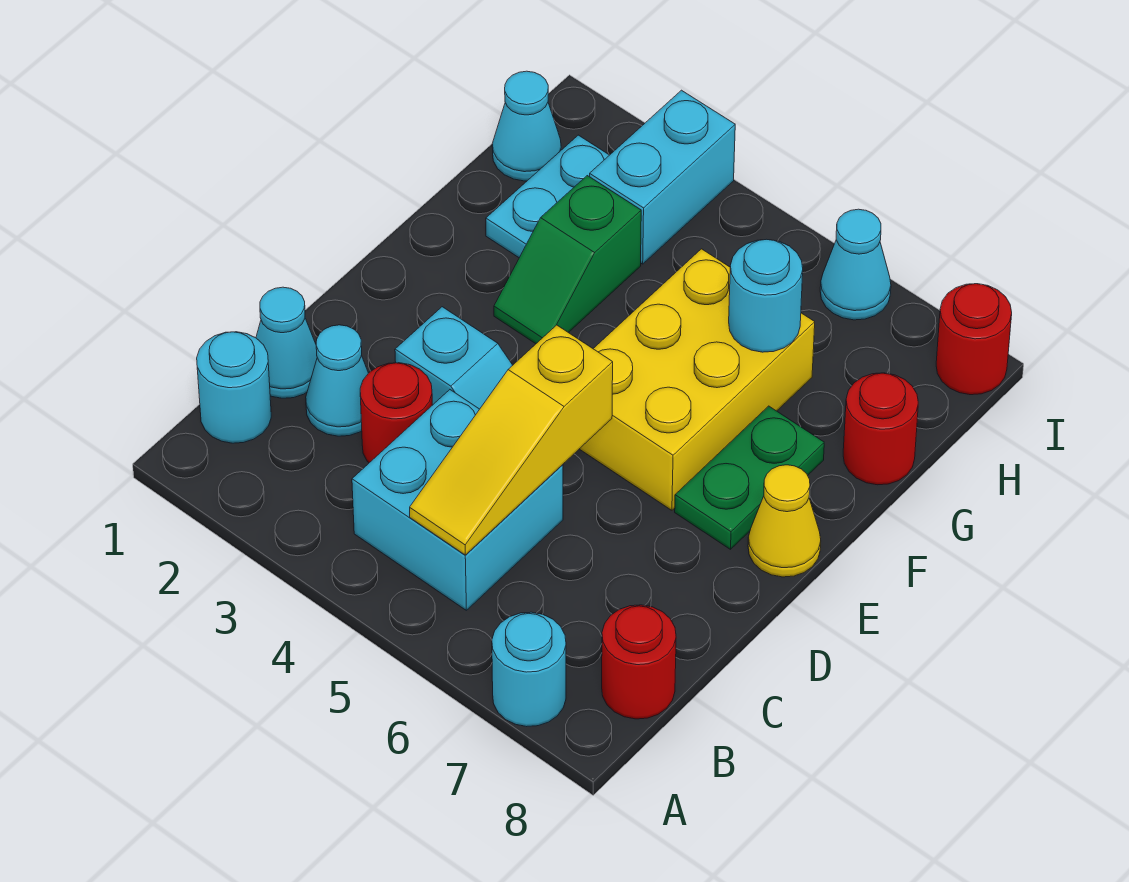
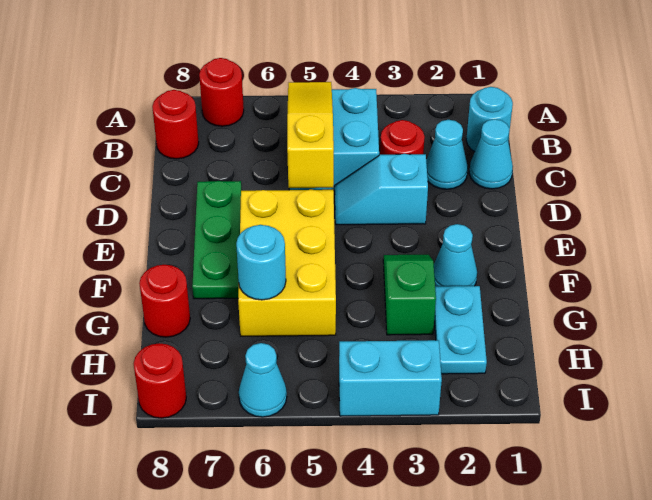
cyan round brick A7 level 1 -> red round brick A7 level 1
green plate E7:F7 level 1 -> green plate D7:F7 level 1
yellow cone E8 level 1 -> none
cyan cone H1 level 1 -> cyan cone F2 level 1
cyan brick H3:I3 level 1 -> cyan brick I3:I4 level 1

